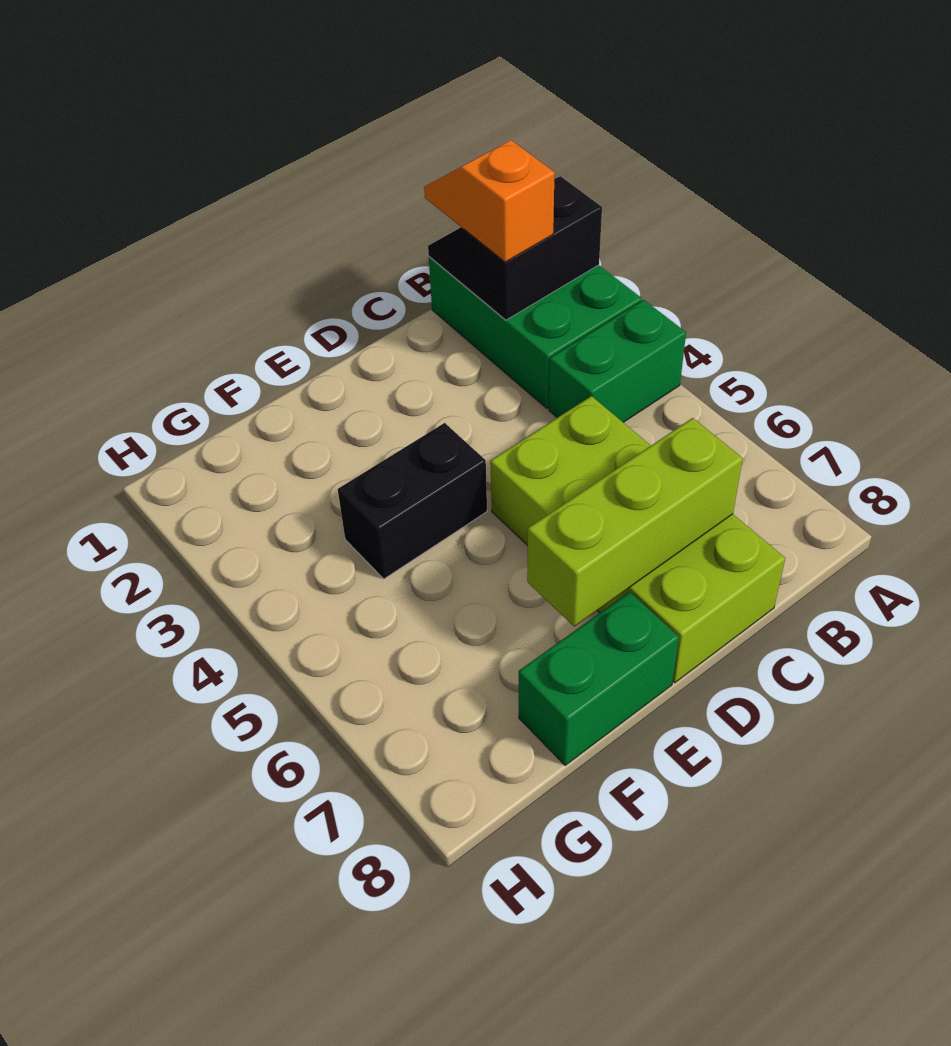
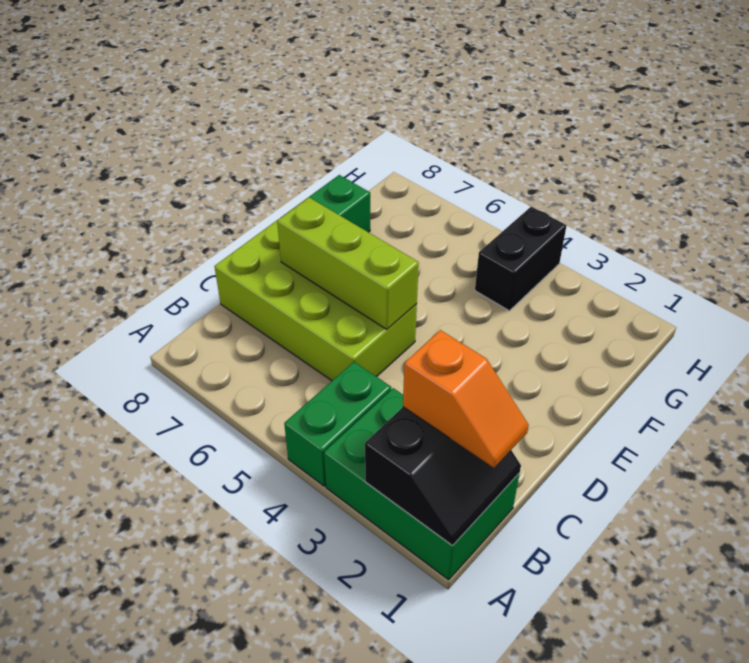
lime brick C7:E7 level 2 -> lime brick D5:D7 level 2
black brick E4:F4 level 1 -> black brick G4:H4 level 1

